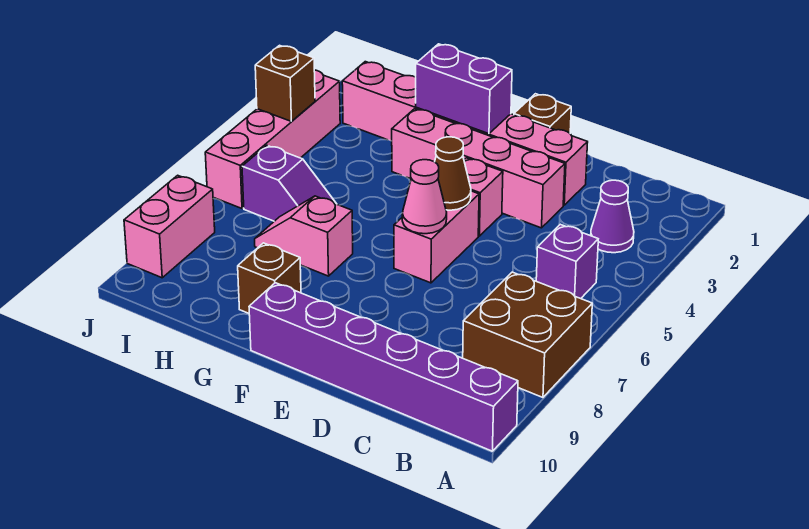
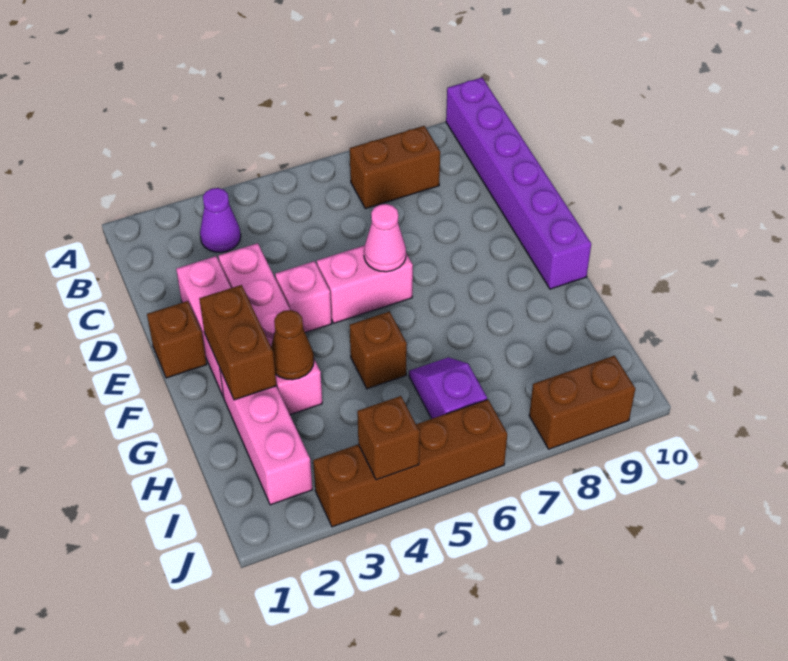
brown brick A7:B8 level 1 -> brown brick B7:B8 level 1
purple brick B5 level 1 -> none
brown cone E5 level 2 -> brown cone G3 level 2
purple brick F2:G2 level 2 -> brown brick F2:G2 level 2
pink slope G7:H7 level 1 top G -> none
brown brick G9 level 1 -> brown brick G5 level 1
pink brick J3:J6 level 1 -> brown brick J3:J6 level 1
pink brick J8:J9 level 1 -> brown brick J8:J9 level 1

